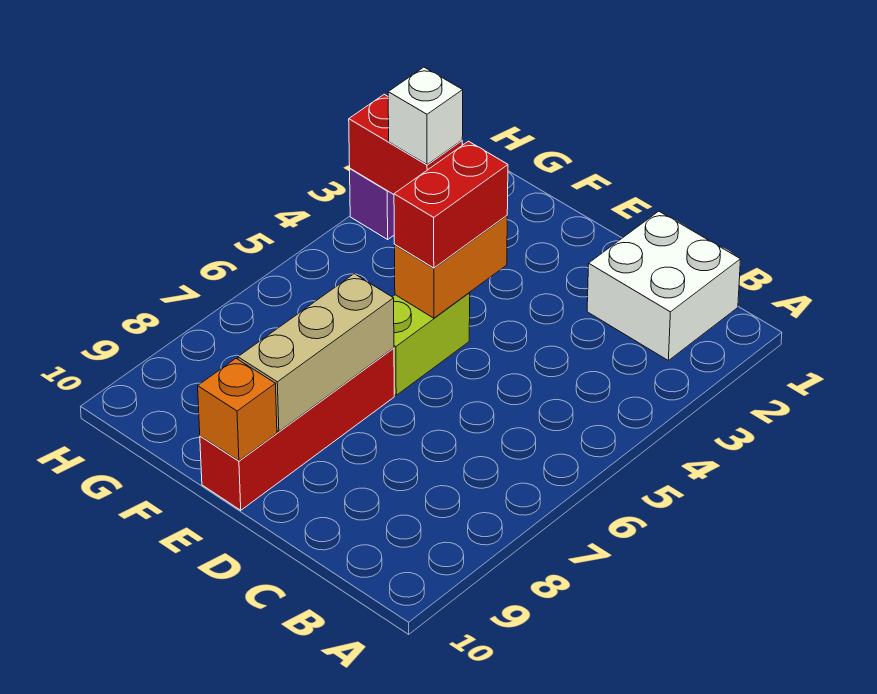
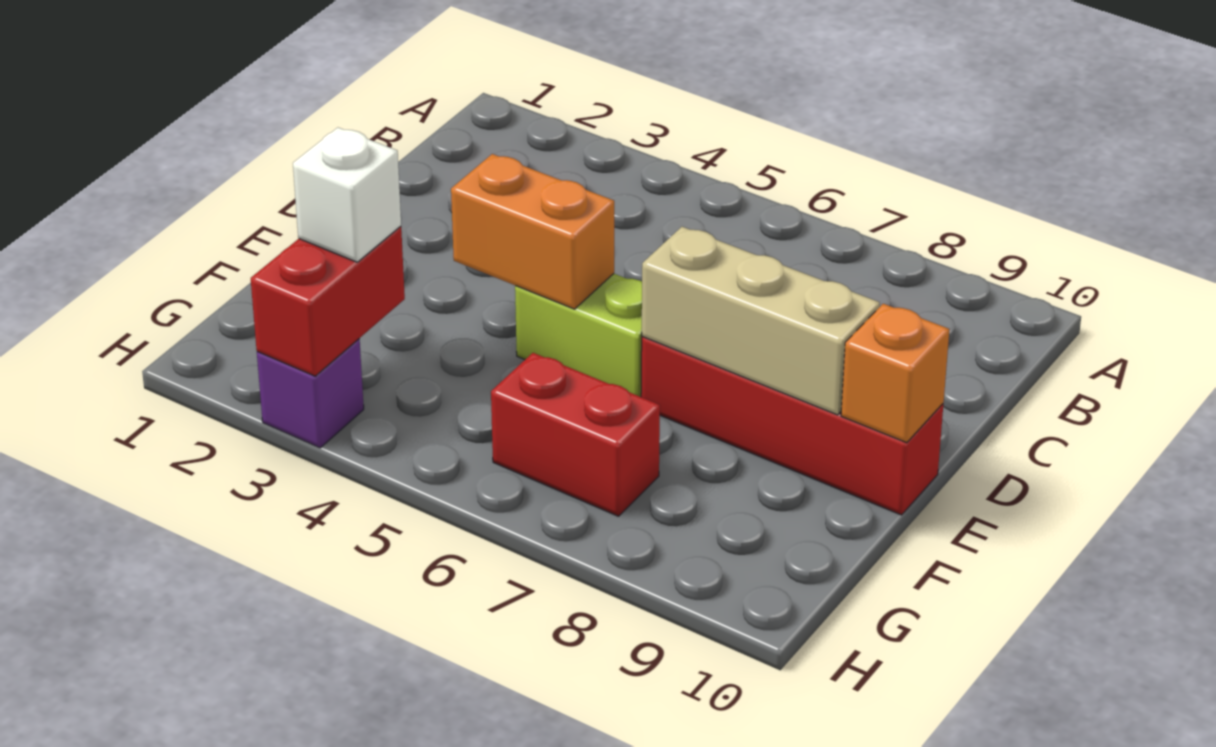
white brick B1:C2 level 1 -> none
red brick E4:E5 level 3 -> red brick G6:G7 level 1

